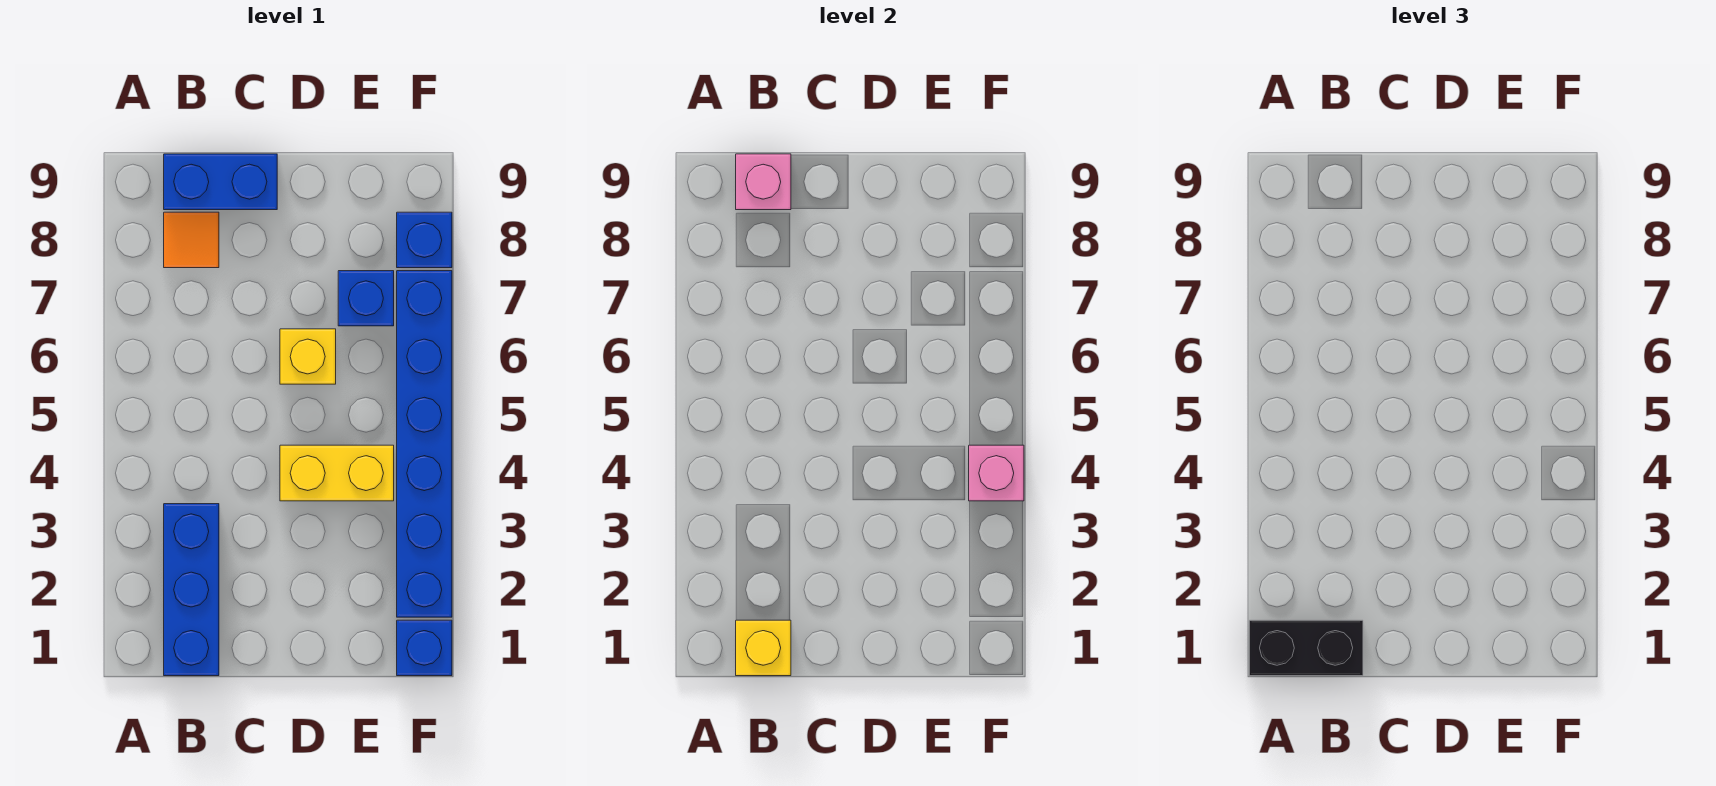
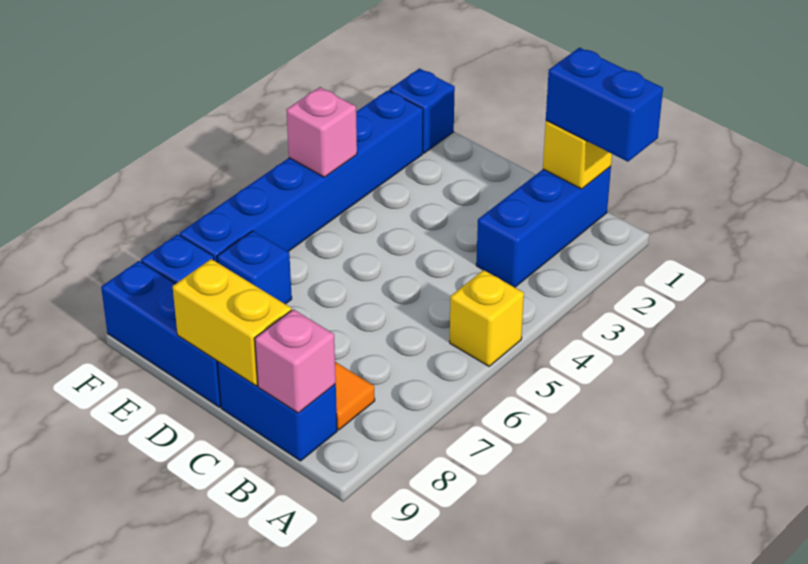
black brick A1:B1 level 3 -> blue brick A1:B1 level 3
yellow brick D4:E4 level 1 -> yellow brick C9:D9 level 2
yellow brick D6 level 1 -> yellow brick A5 level 1
none -> blue brick D9:F9 level 1

